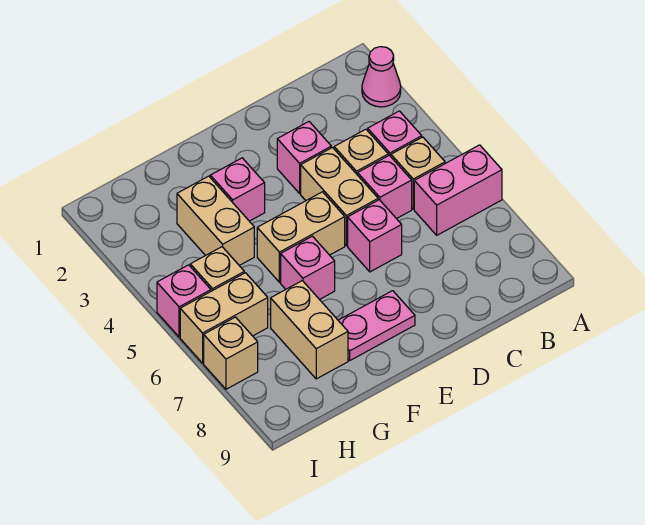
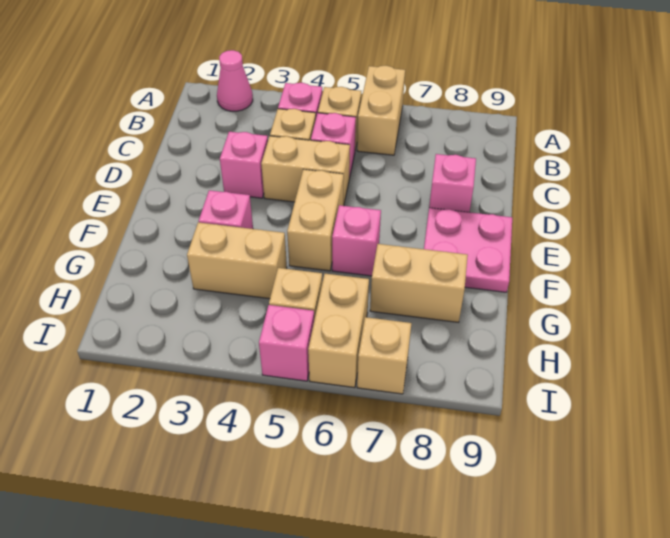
pink brick A6:B6 level 1 -> tan brick A6:B6 level 1
pink brick D6 level 1 -> pink brick D8 level 1
pink plate E8:F8 level 1 -> pink plate E8:F9 level 1

